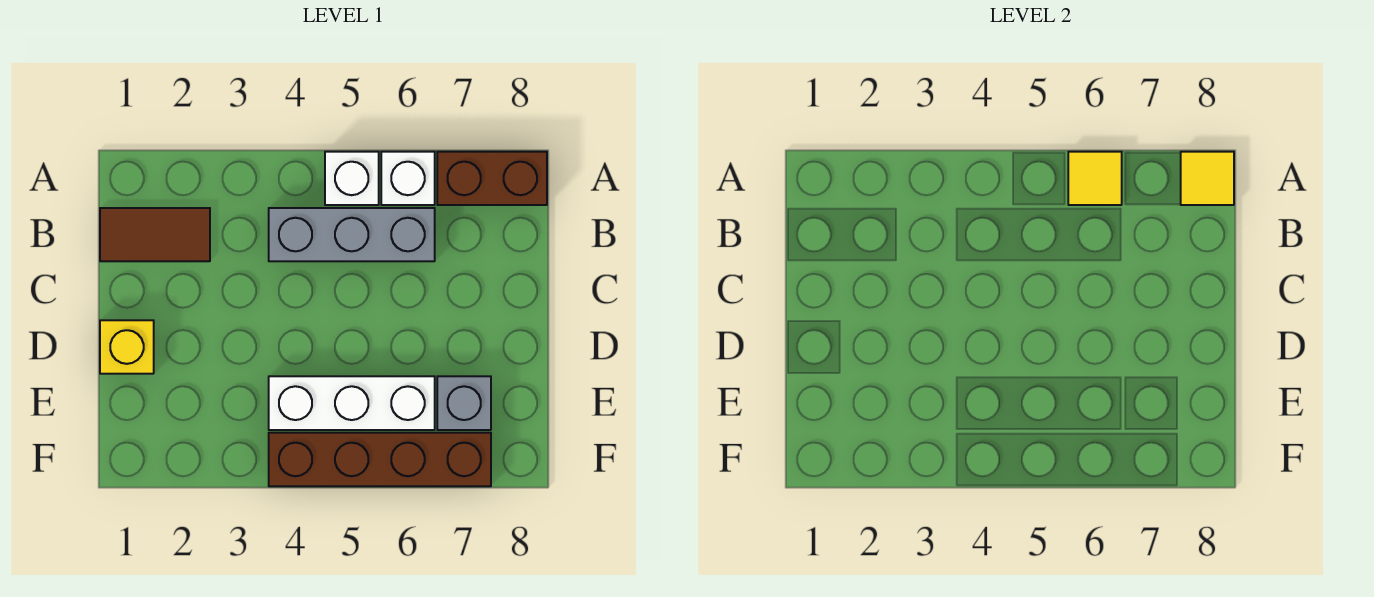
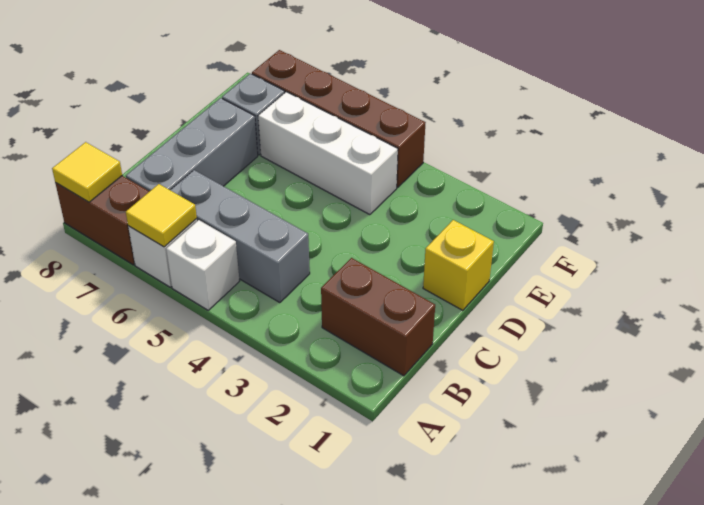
brown tile B1:B2 level 1 -> brown brick B1:B2 level 1
none -> grey brick B7:D7 level 1

